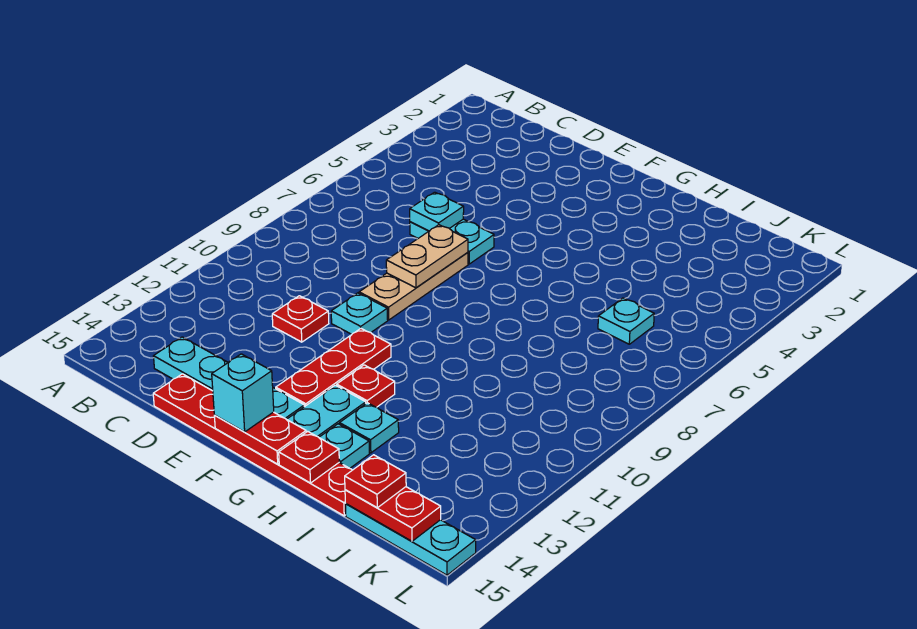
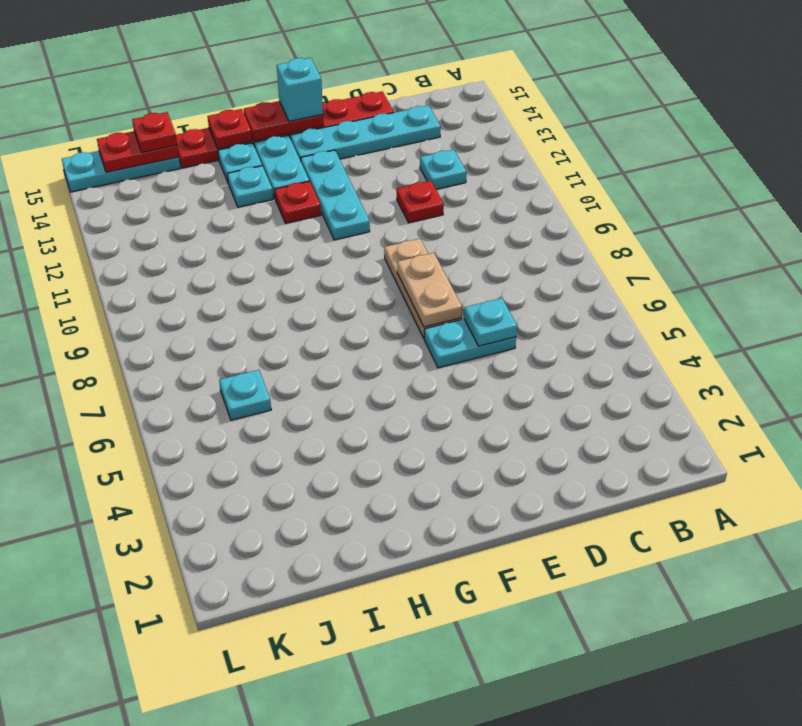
cyan plate E10 level 1 -> cyan plate C12 level 1
red plate F11:F13 level 1 -> cyan plate F11:F13 level 1

